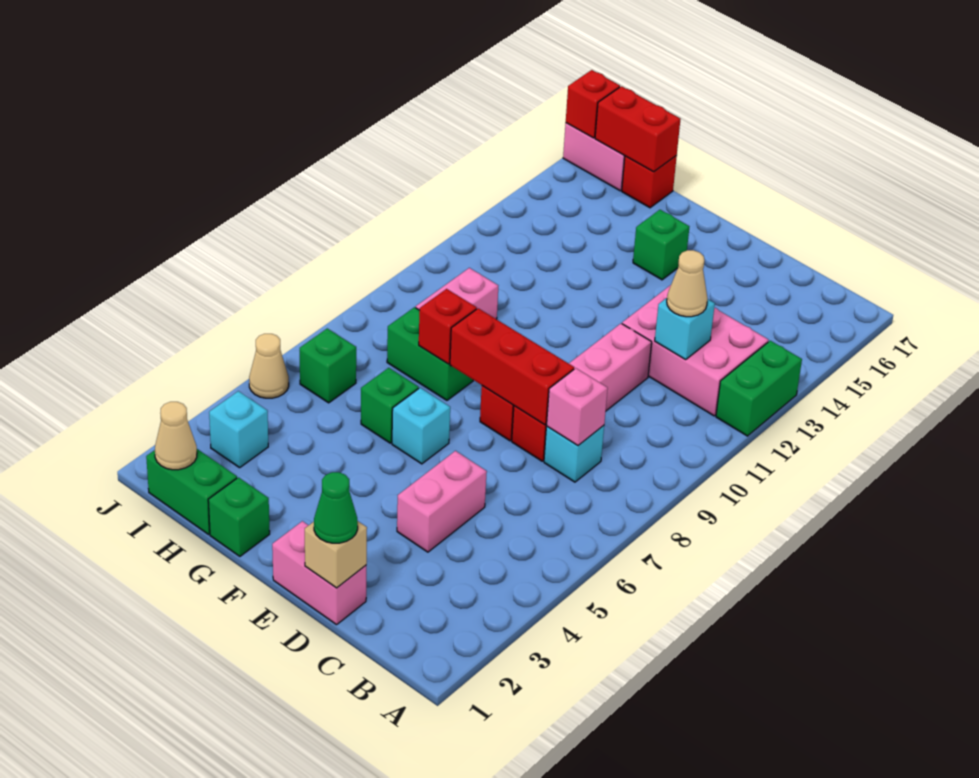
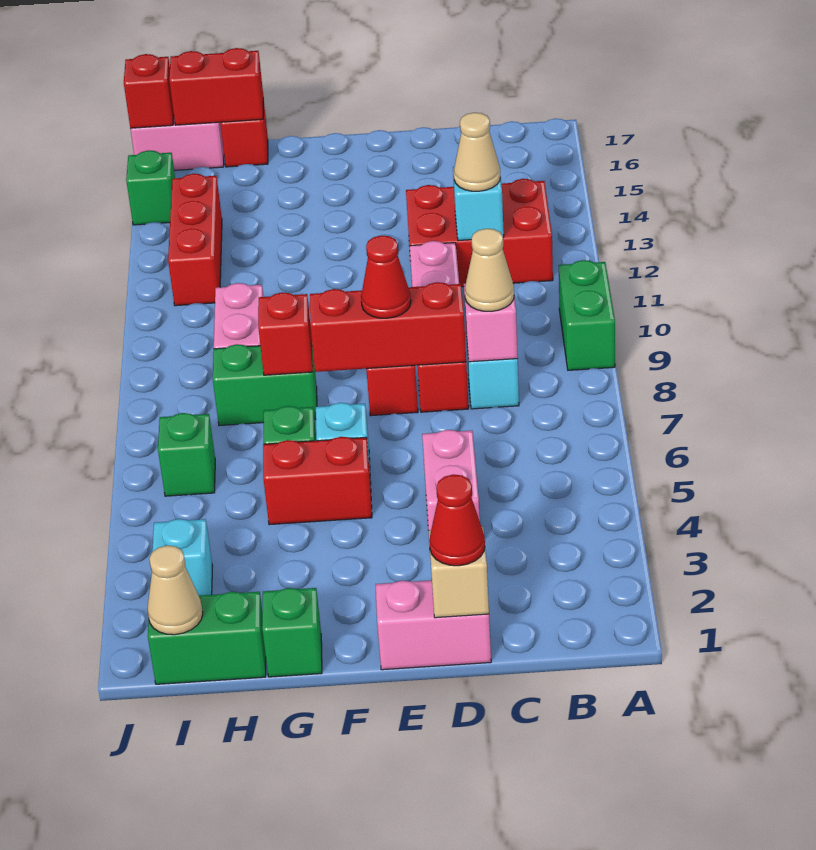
green brick A12:A13 level 1 -> green brick A9:A10 level 1
pink brick B12:D13 level 1 -> red brick B12:D13 level 1
green cone D1 level 3 -> red cone D1 level 3
none -> red cone E8 level 3
none -> red brick F5:G5 level 1
green brick F15 level 1 -> green brick J15 level 1
none -> red brick I12:I14 level 1
tan cone J5 level 1 -> tan cone C8 level 3

